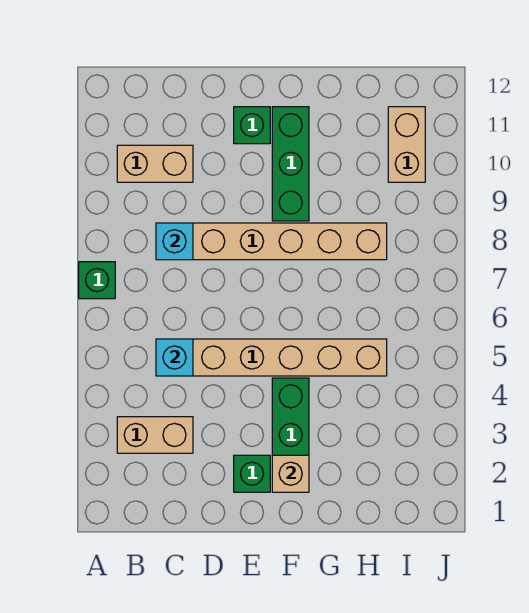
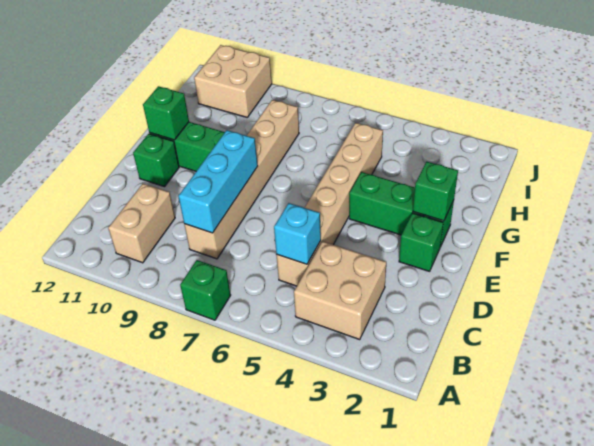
tan brick B3:C3 level 1 -> tan brick B3:C4 level 1
cyan brick C8 level 2 -> cyan brick C8:E8 level 2
tan brick F2 level 2 -> green brick F2 level 2
none -> green brick F11 level 2
tan brick I10:I11 level 1 -> tan brick I10:J11 level 1

